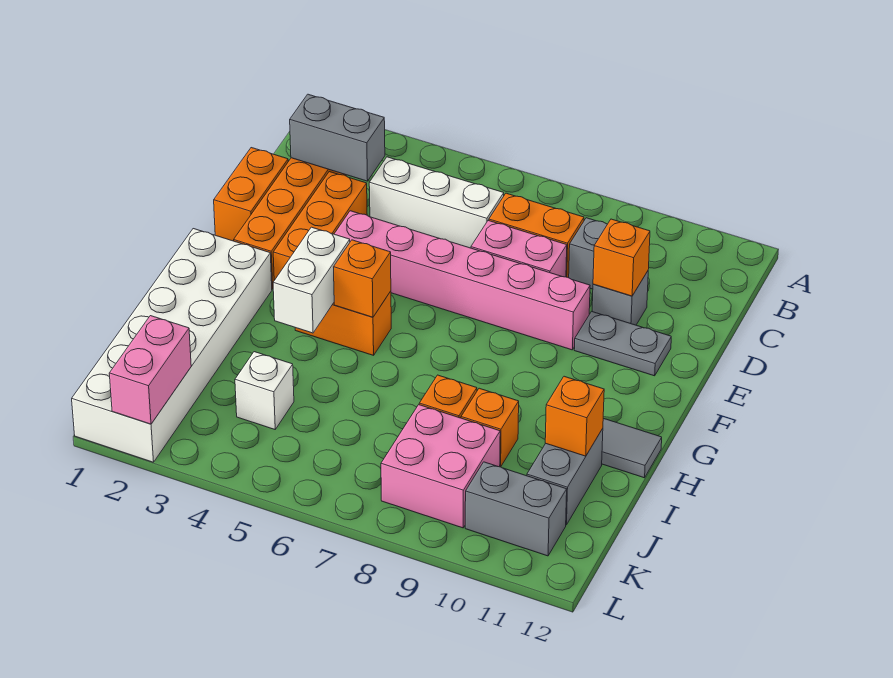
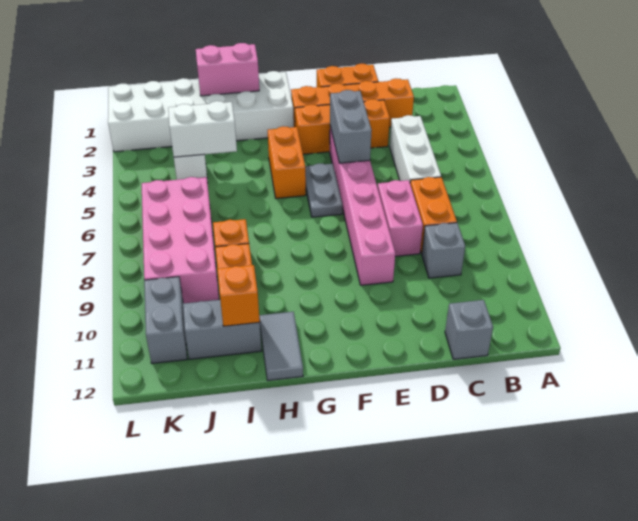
grey brick C2:C3 level 2 -> grey brick E4:E5 level 2
grey brick D10 level 1 -> grey brick C12 level 1
orange brick D10 level 2 -> none
grey plate E10:E11 level 1 -> grey plate F5:F6 level 1
white brick G4:H4 level 2 -> white brick I4:J4 level 2
orange brick G5 level 2 -> none
pink brick J8:K9 level 1 -> pink brick J6:K9 level 1
pink brick K2:L2 level 2 -> pink brick H1:I1 level 2

